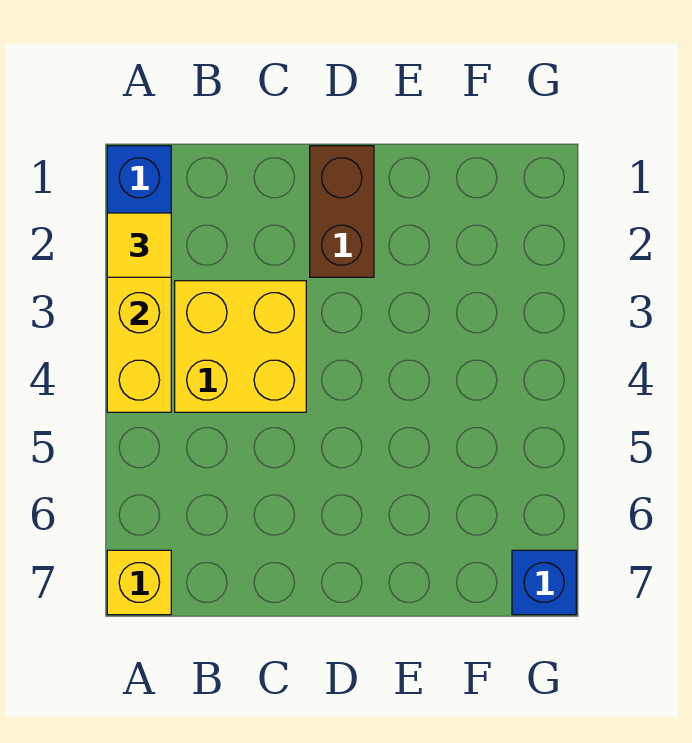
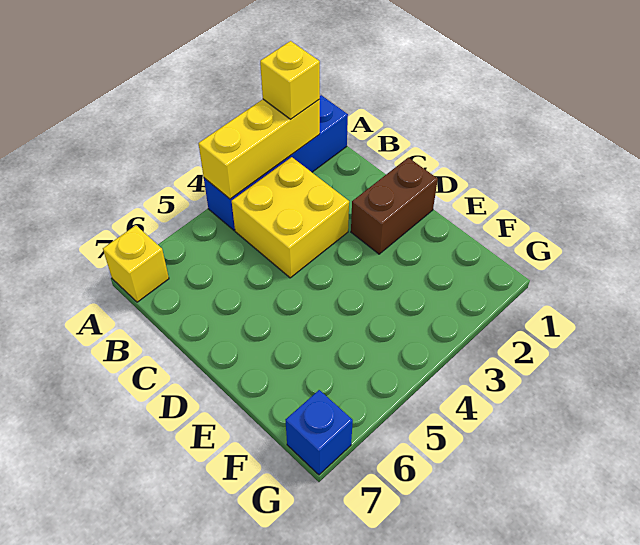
yellow tile A2 level 3 -> yellow brick A2 level 3

